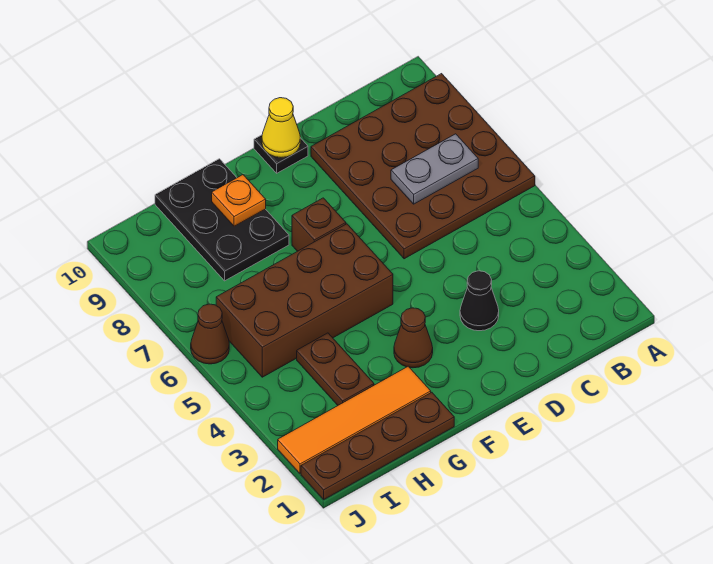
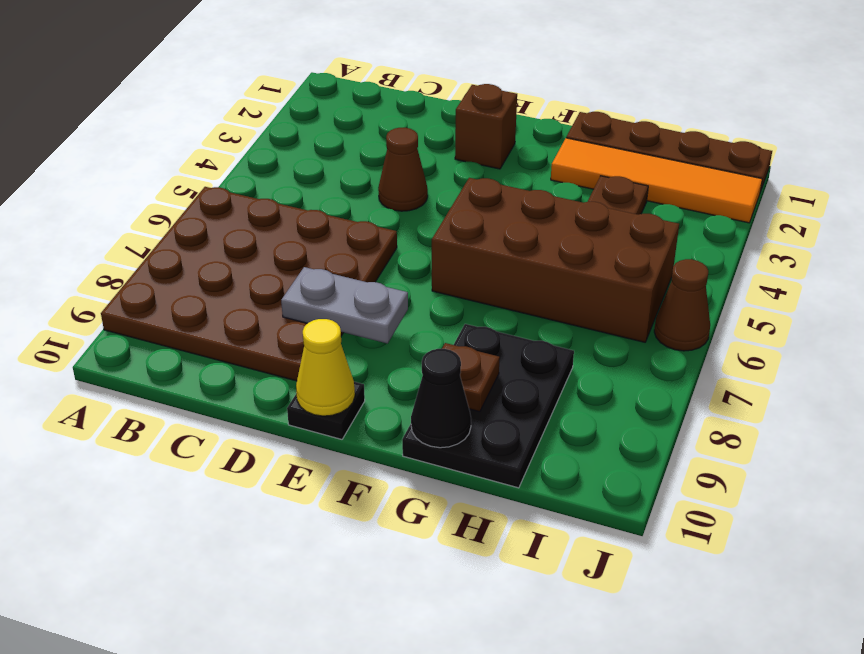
grey plate B7:C7 level 2 -> grey plate D8:E8 level 2
black cone D3 level 1 -> black cone G10 level 2
brown cone F3 level 1 -> brown cone D4 level 1
brown brick F7 level 1 -> brown brick E2 level 1
orange plate G9 level 2 -> brown plate G9 level 2

